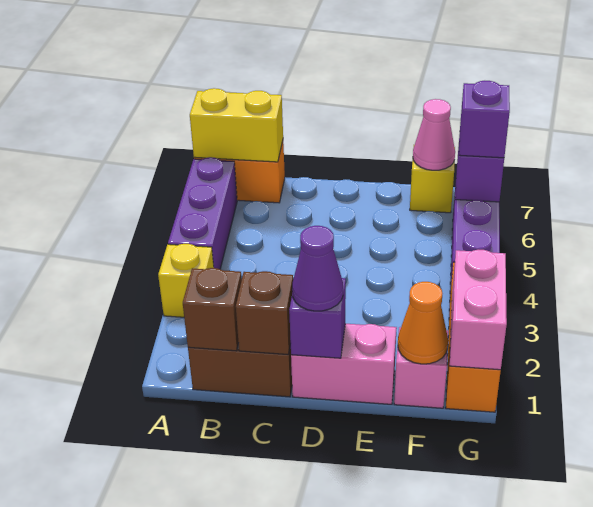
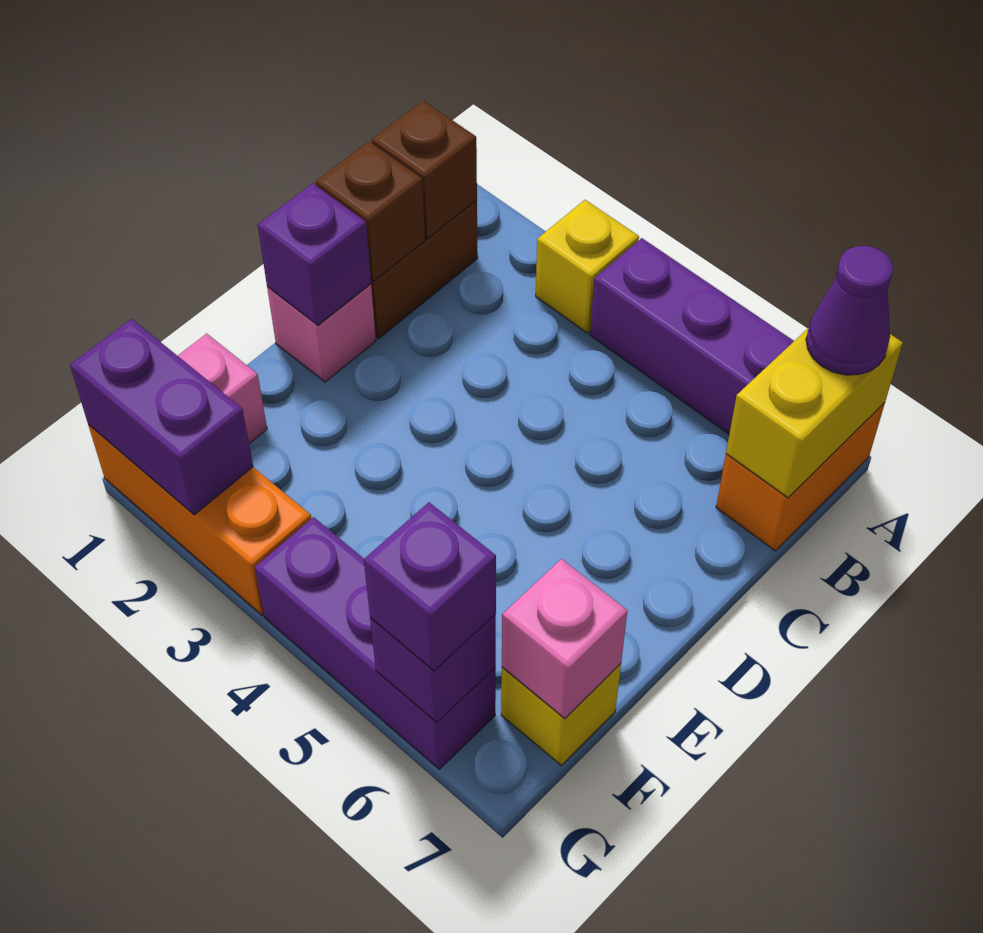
pink brick D1:E1 level 1 -> pink brick D1 level 1
purple cone D1 level 3 -> purple cone A7 level 3
orange cone F1 level 2 -> none
pink cone F7 level 2 -> pink brick F7 level 2
pink brick G1:G2 level 2 -> purple brick G1:G2 level 2

